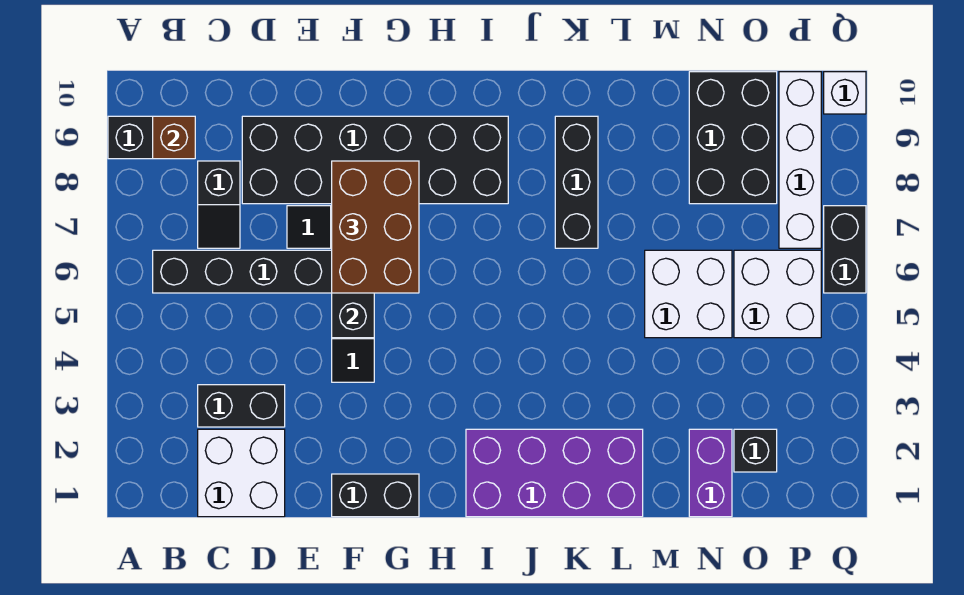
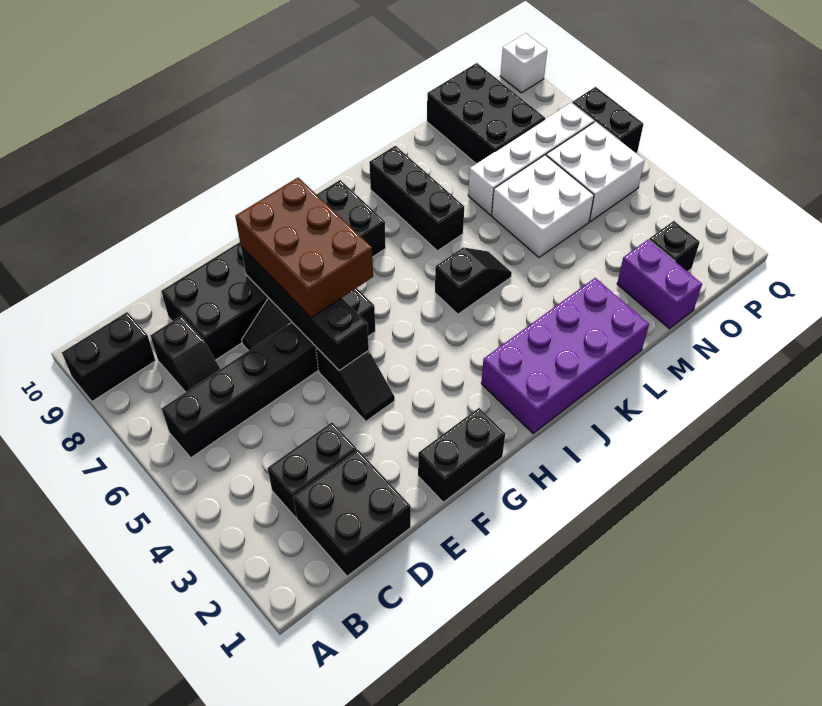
brown brick B9 level 2 -> none
white brick C1:D2 level 1 -> black brick C1:D2 level 1
none -> black slope J5:K5 level 1 top J
white brick P7:P10 level 1 -> white brick M7:P7 level 1

